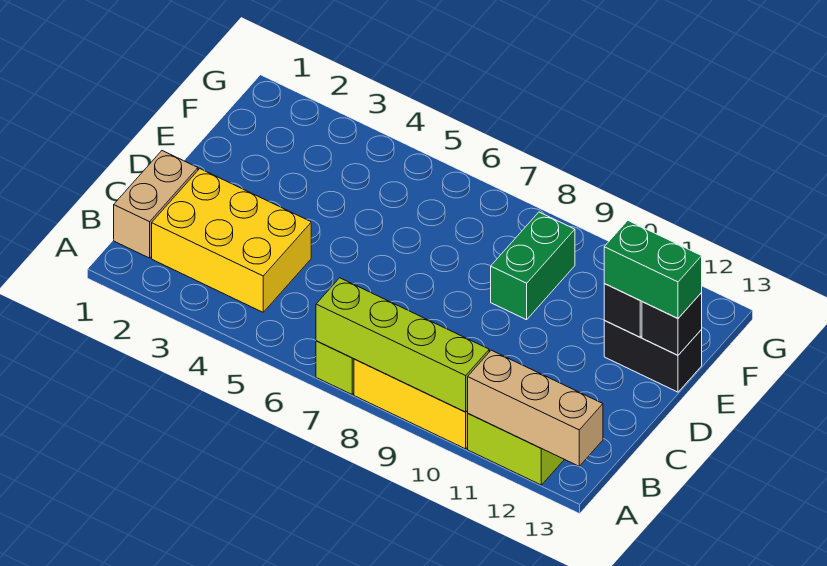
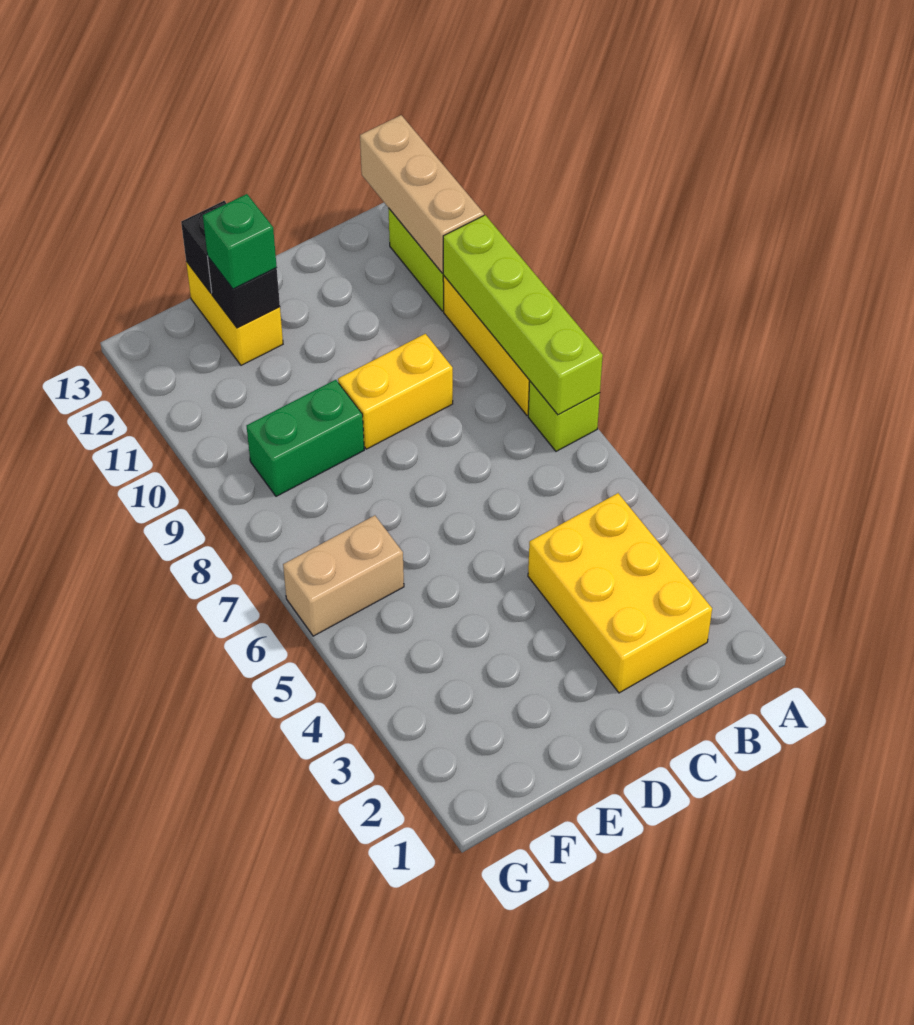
tan brick B1:C1 level 1 -> tan brick F6:G6 level 1
none -> yellow brick C9:D9 level 1
black brick E12:E13 level 1 -> yellow brick E12:E13 level 1
green brick E12:E13 level 3 -> green brick E12 level 3

